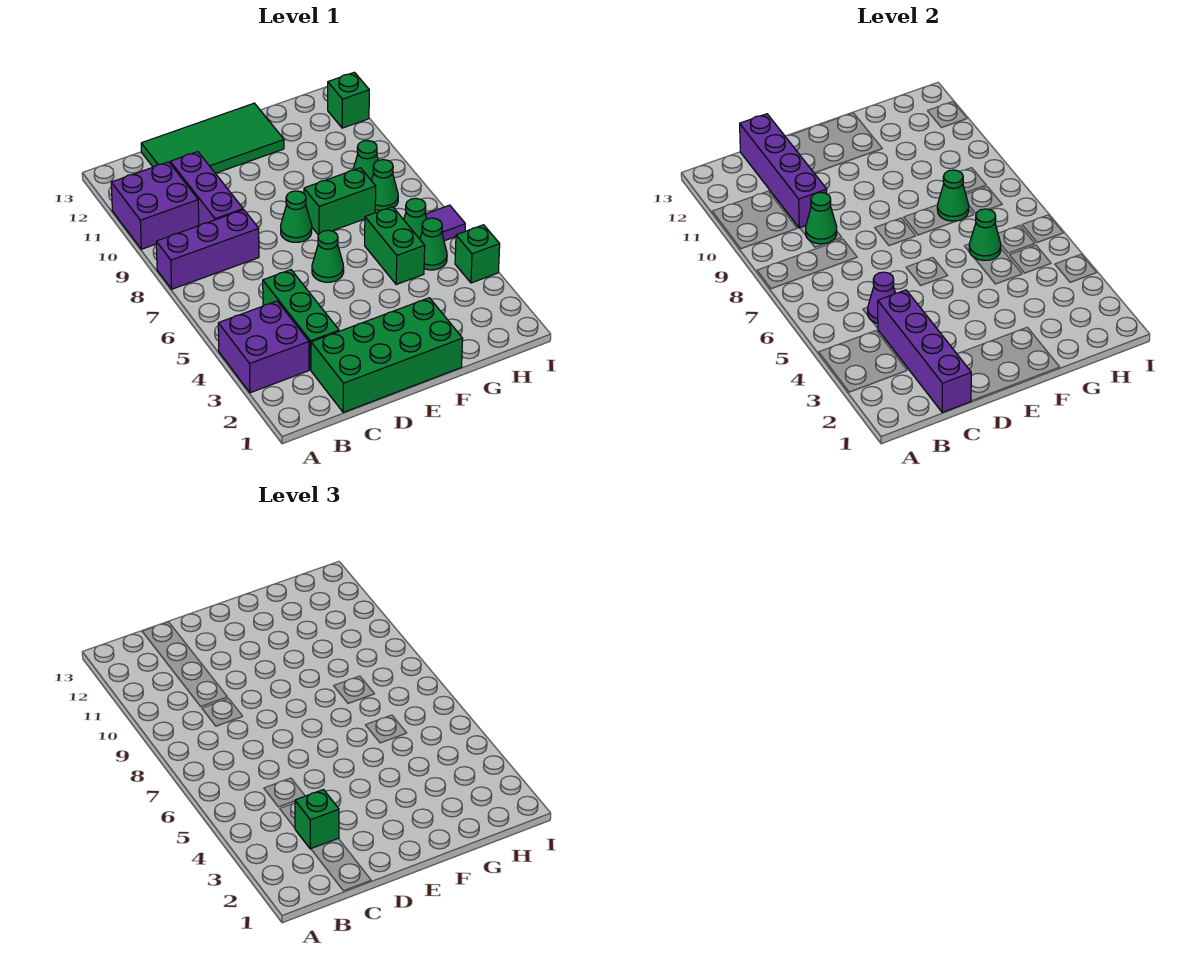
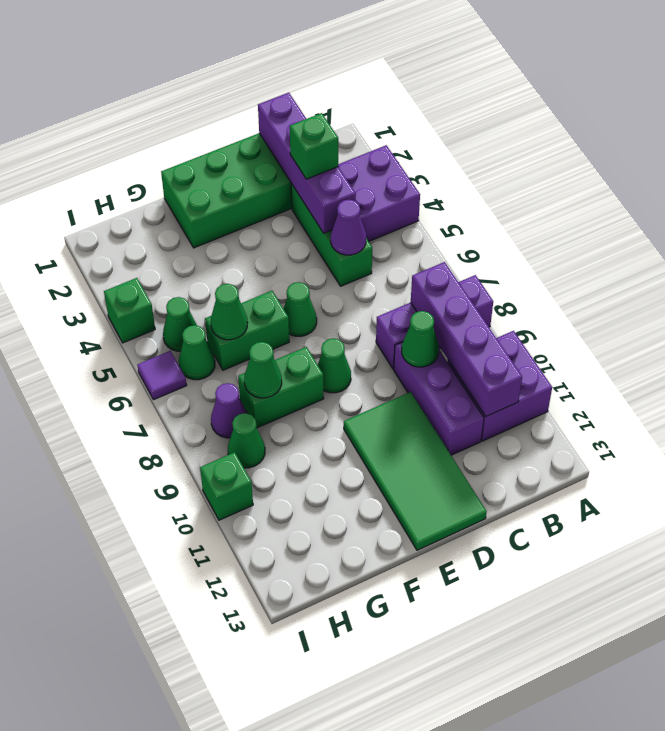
purple brick C10:C13 level 2 -> purple brick B8:B11 level 2
green tile C12:F13 level 1 -> green tile D10:E13 level 1
green brick G5:G6 level 1 -> green brick F6:G6 level 1
green cone H8 level 1 -> purple cone H8 level 1
green brick I12 level 1 -> green brick I10 level 1

